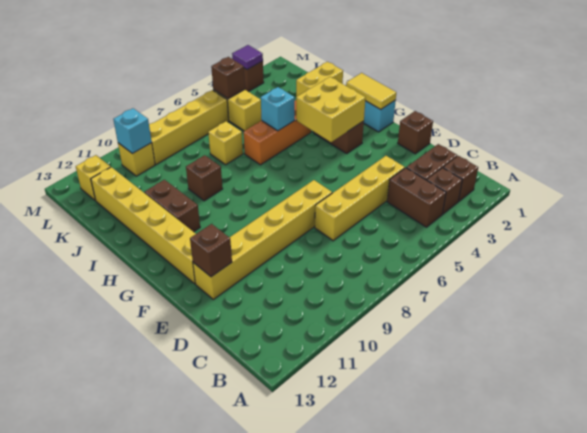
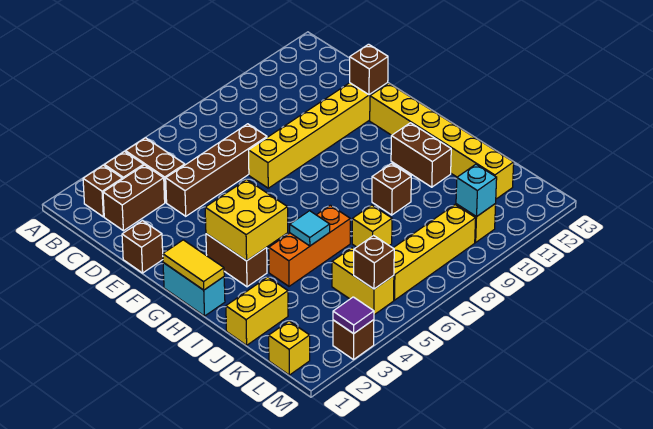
yellow brick D4:D7 level 1 -> brown brick D4:D7 level 1
cyan brick I5 level 2 -> cyan tile I5 level 2
yellow brick L12 level 1 -> yellow brick L1 level 1

